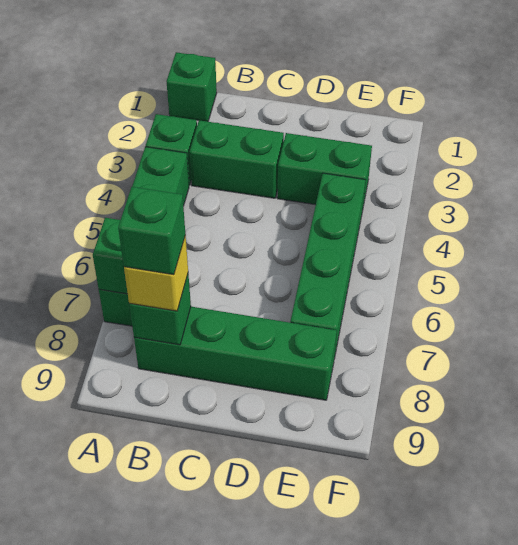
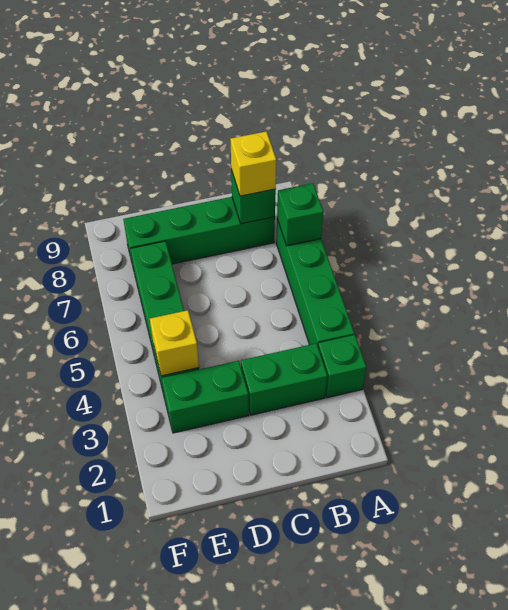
green brick A1 level 1 -> none
green brick B8 level 4 -> none
none -> yellow brick E4 level 2

